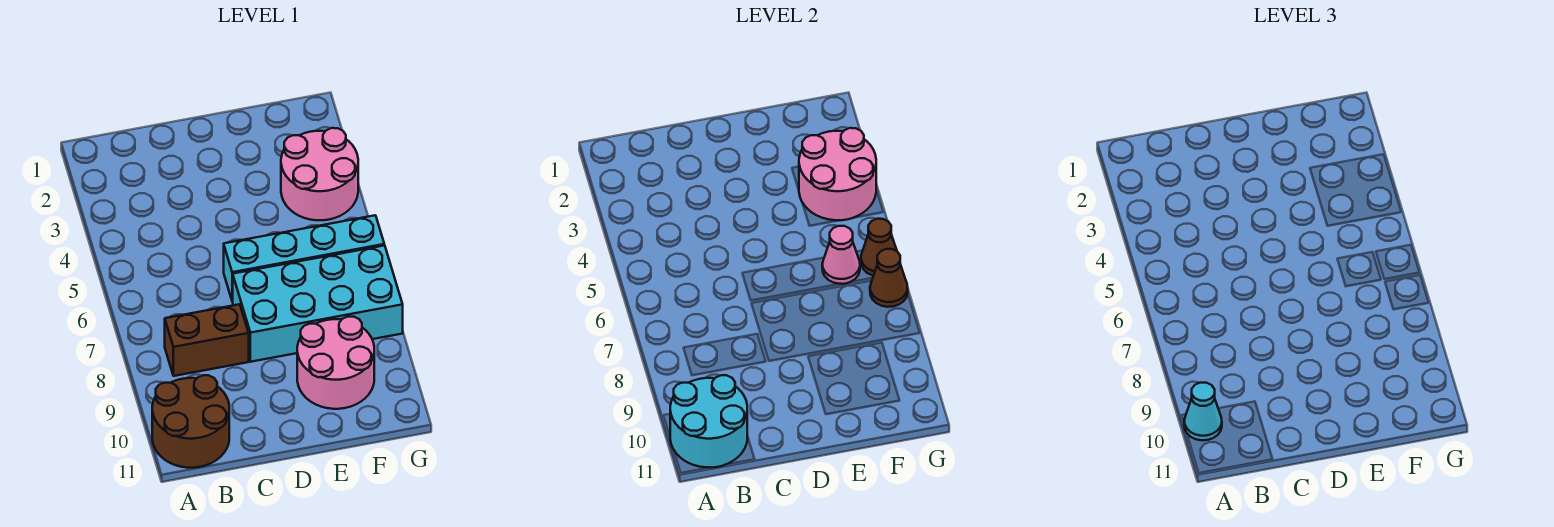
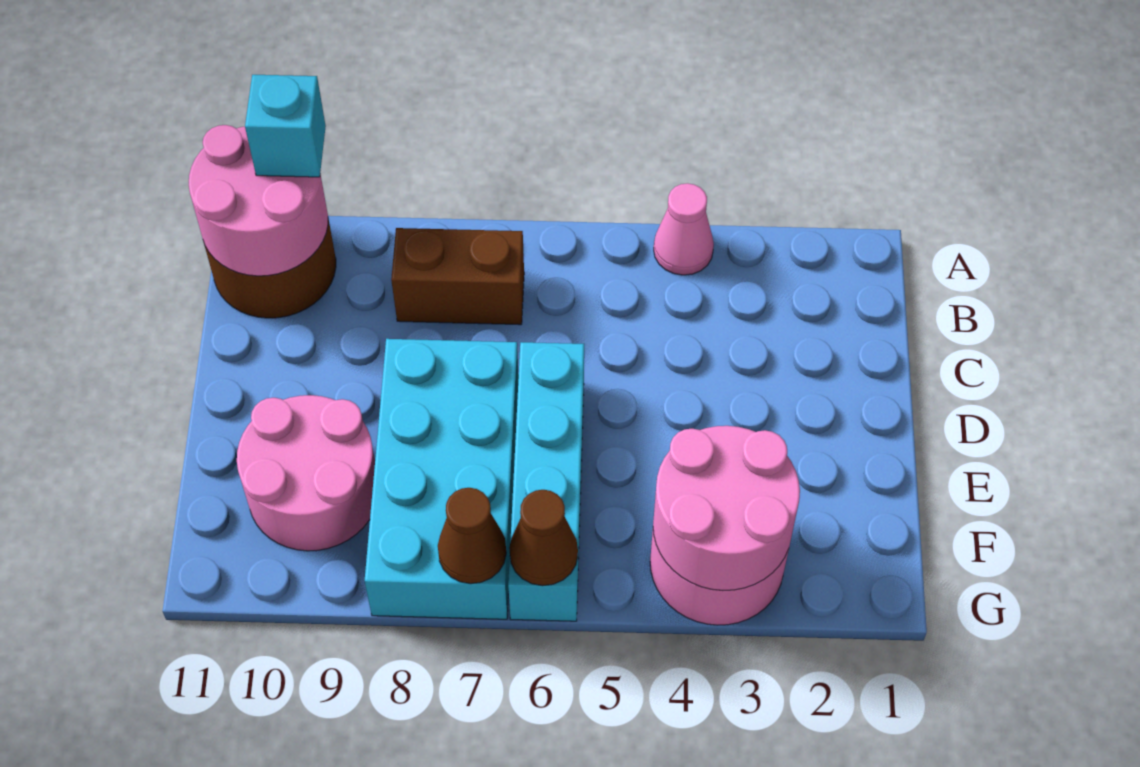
cyan round brick A10:B11 level 2 -> pink round brick A10:B11 level 2
cyan cone A10 level 3 -> cyan brick A10 level 3
brown brick B8:C8 level 1 -> brown brick B7:B8 level 1
pink cone F6 level 2 -> pink cone A4 level 1

